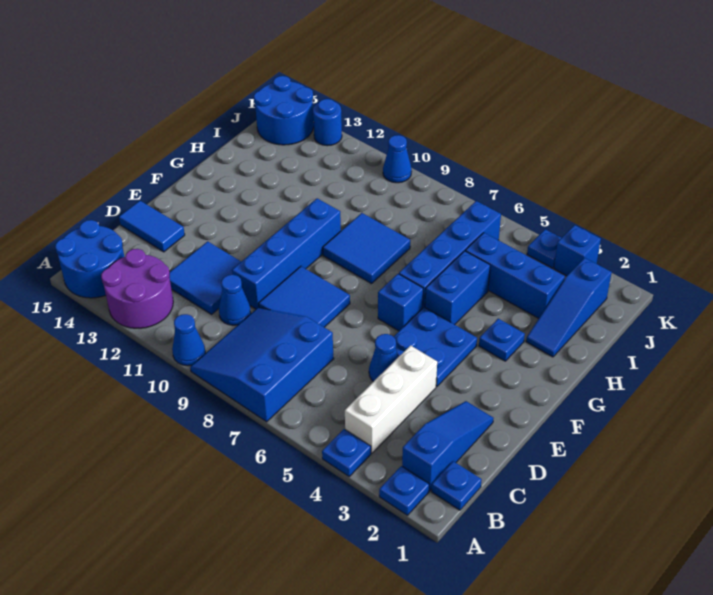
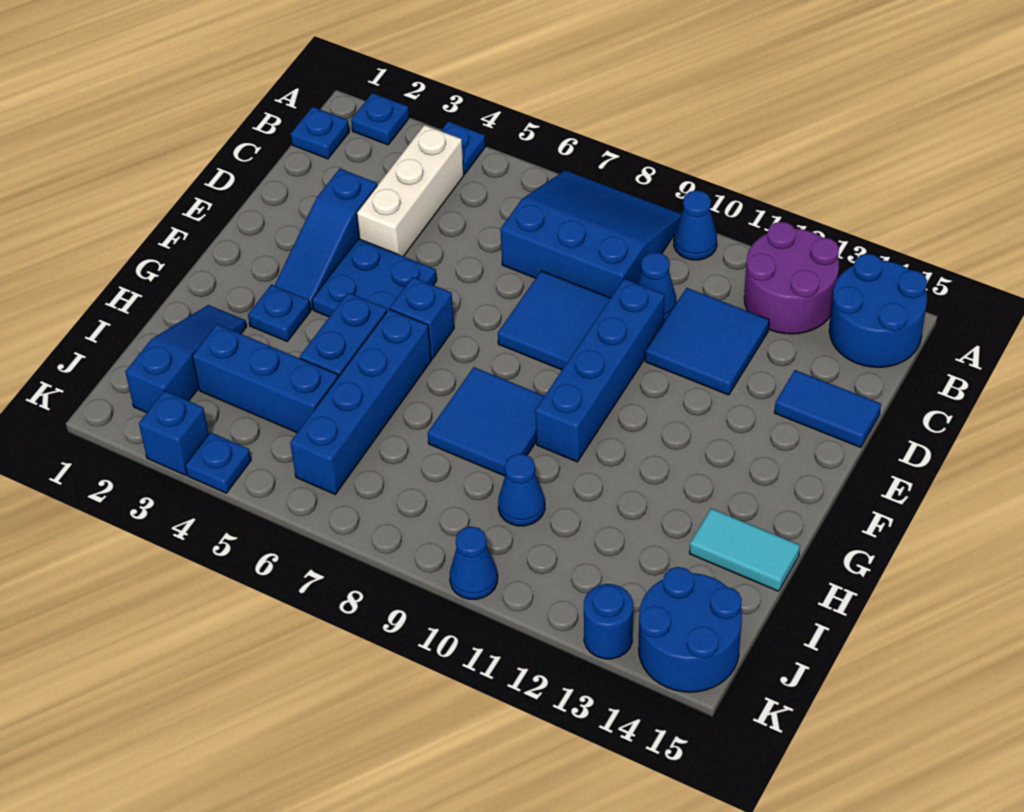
blue slope A7:C9 level 1 top 7 -> blue slope A7:C9 level 1 top C
blue slope B2:D2 level 1 top B -> blue slope D3:F3 level 1 top D
blue cone D5 level 1 -> blue cone I10 level 1
none -> cyan tile H14:H15 level 1

